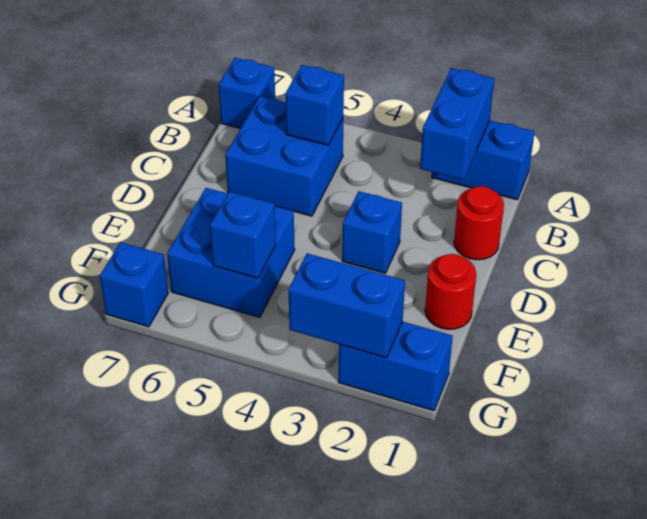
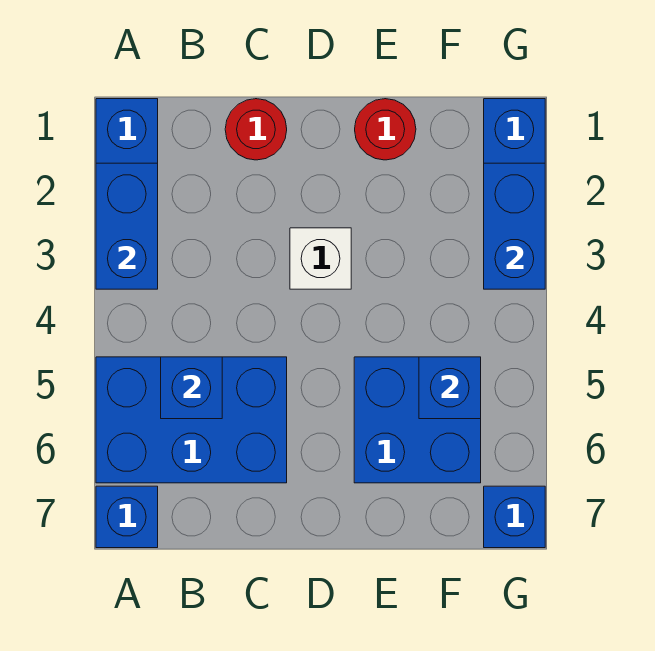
blue brick A2:B2 level 2 -> blue brick A2:A3 level 2
blue brick B5:C6 level 1 -> blue brick A5:C6 level 1
blue brick D3 level 1 -> white brick D3 level 1

